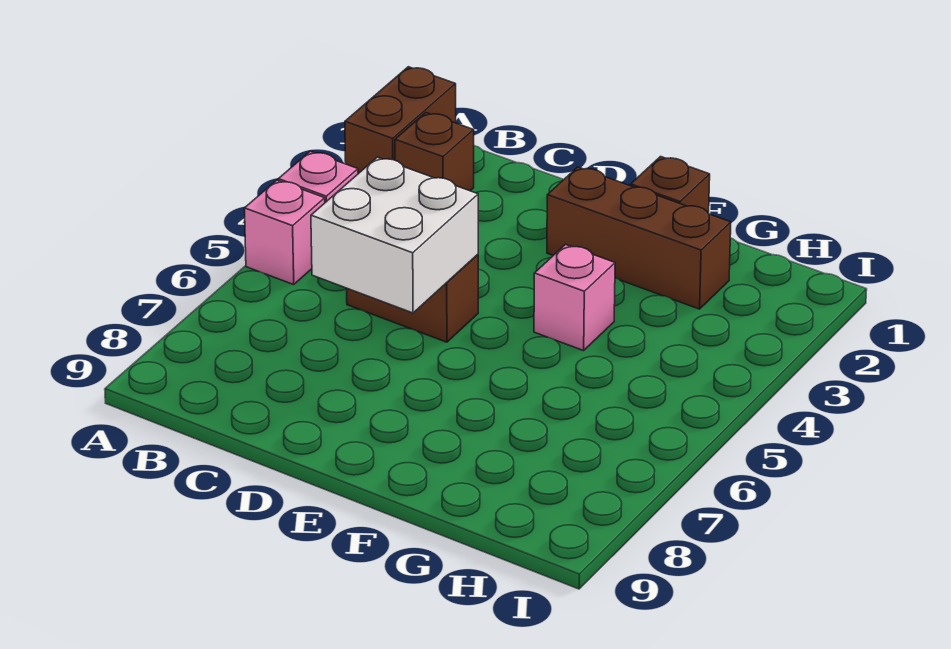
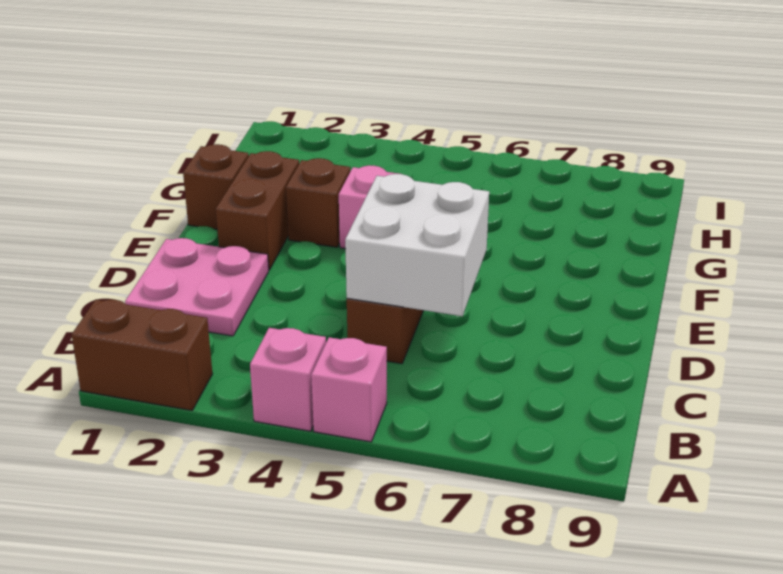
brown brick B2 level 1 -> brown brick F3 level 1
none -> pink plate C1:D2 level 1
brown brick E2:G2 level 1 -> brown brick E2:F2 level 1

